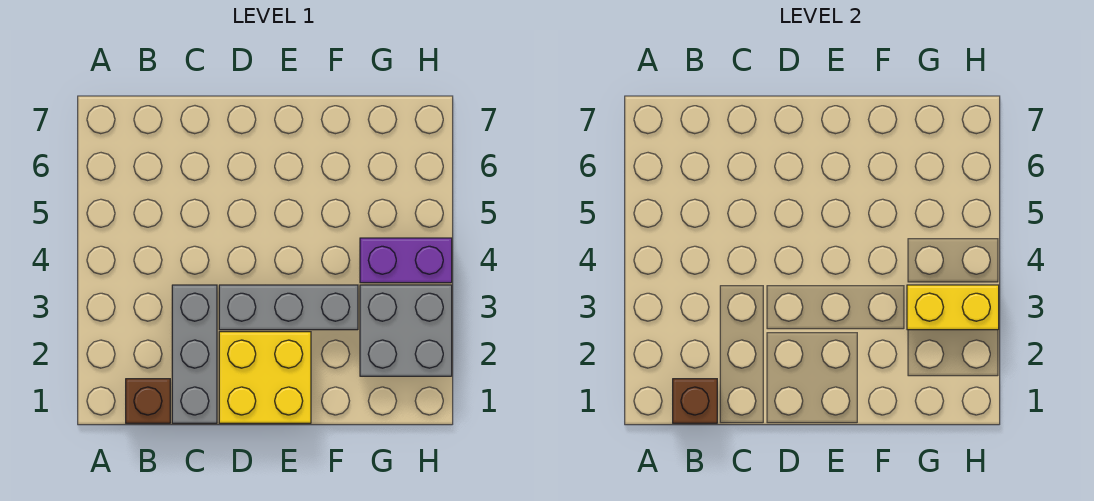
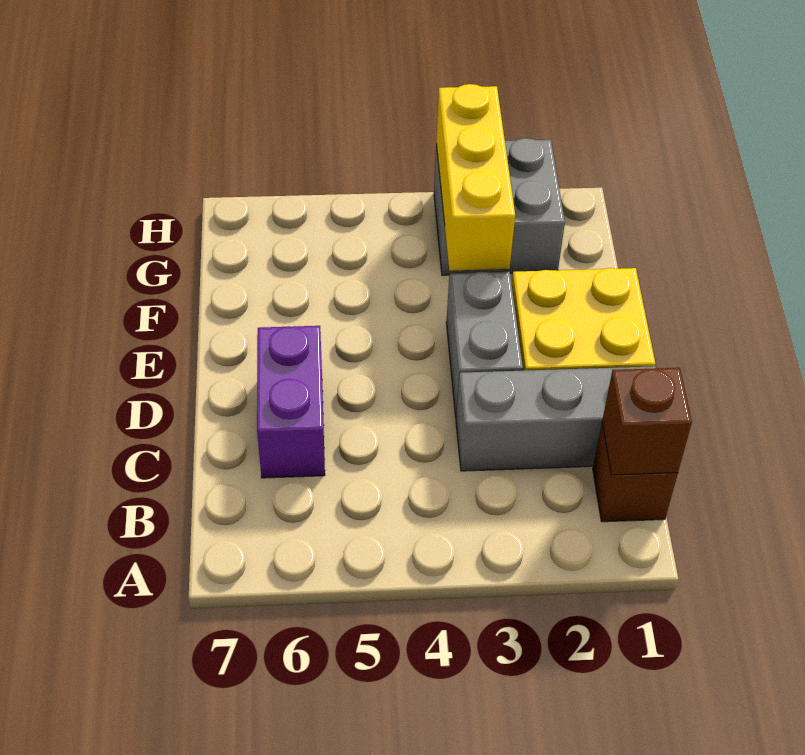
grey brick D3:F3 level 1 -> grey brick D3:E3 level 1
yellow brick G3:H3 level 2 -> yellow brick F3:H3 level 2
purple brick G4:H4 level 1 -> purple brick C6:D6 level 1

